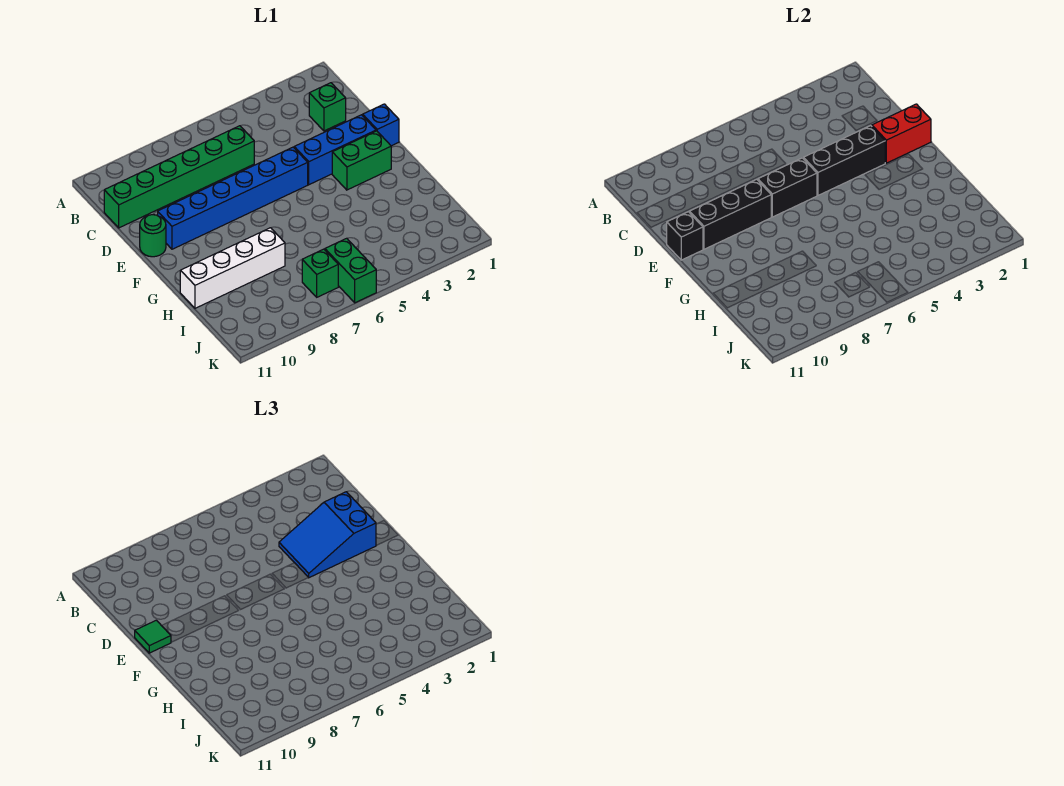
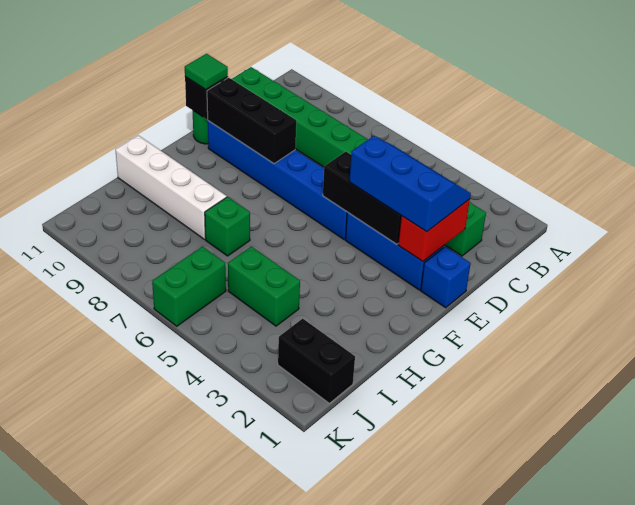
blue slope D2:E4 level 3 top 2 -> blue slope D2:E4 level 3 top E
red brick E1:E2 level 2 -> red brick D2:E2 level 2
black brick E6:E7 level 2 -> black brick J1:J2 level 1
green brick F2:F3 level 1 -> green brick I4:I5 level 1
green brick J7 level 1 -> green brick H7 level 1

